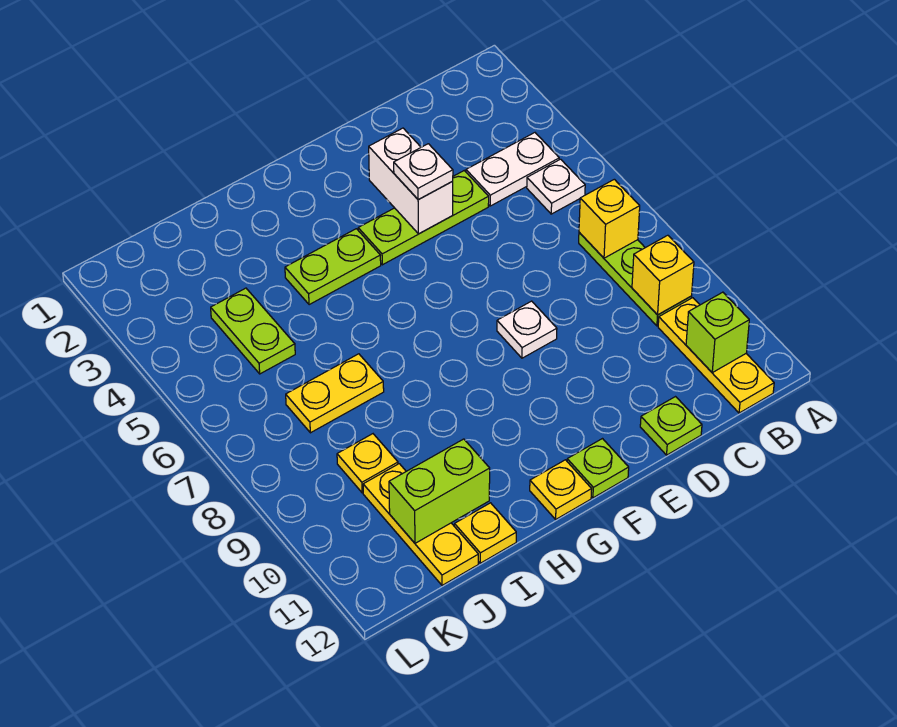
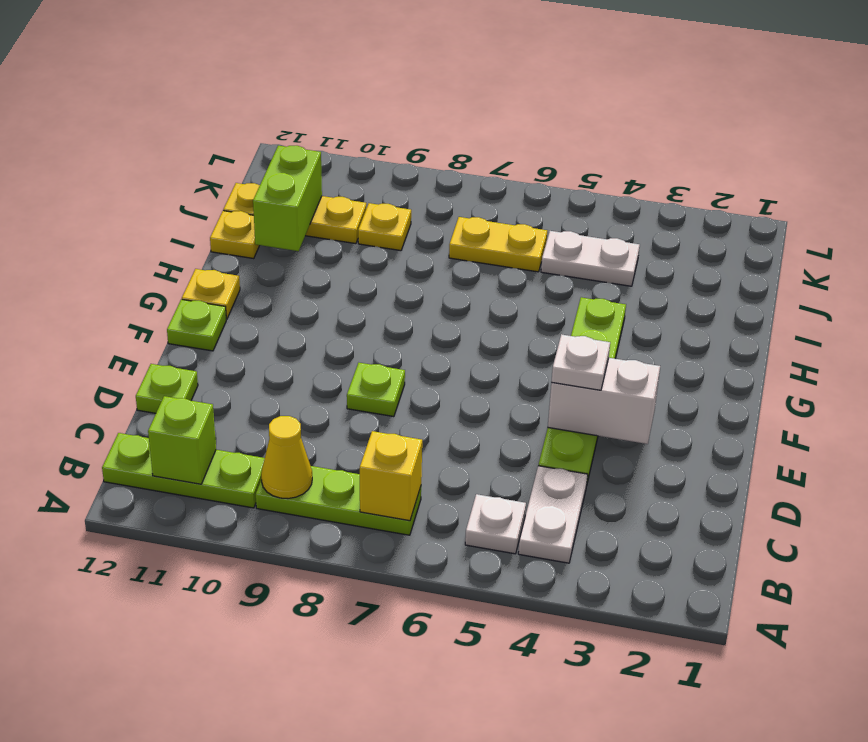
yellow brick B9 level 2 -> yellow cone B9 level 2
yellow plate B10:B12 level 1 -> lime plate B10:B12 level 1
white plate E8 level 1 -> lime plate E8 level 1
yellow plate I7:J7 level 1 -> yellow plate J6:J7 level 1
lime plate J4:J5 level 1 -> white plate J4:J5 level 1

